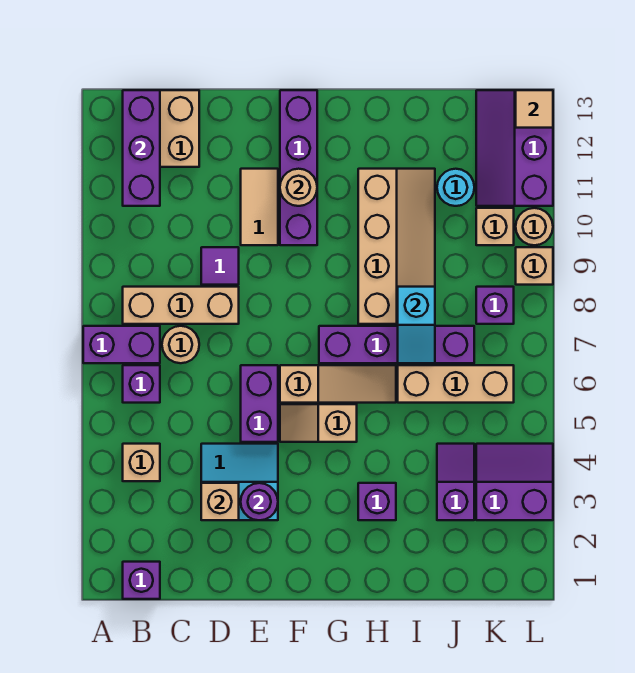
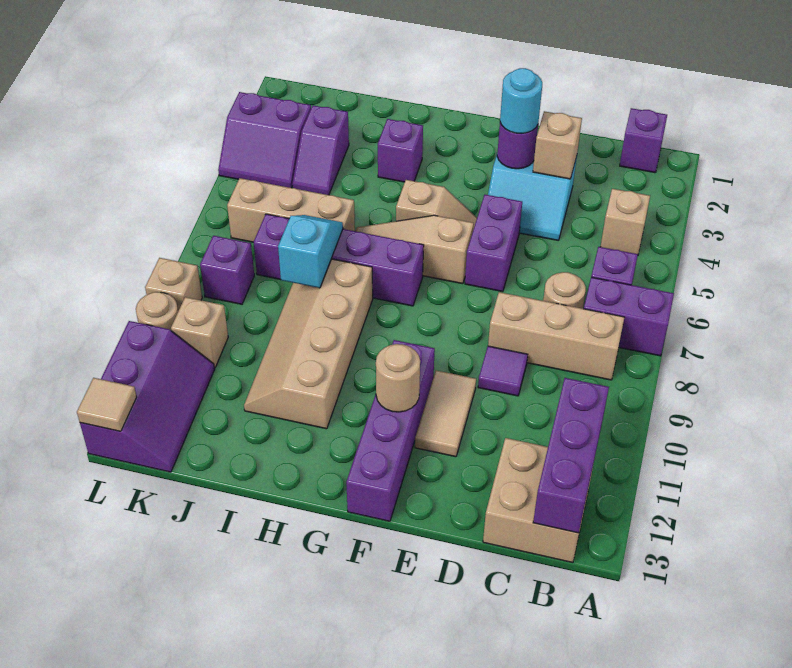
cyan round brick J11 level 1 -> cyan round brick E3 level 3

